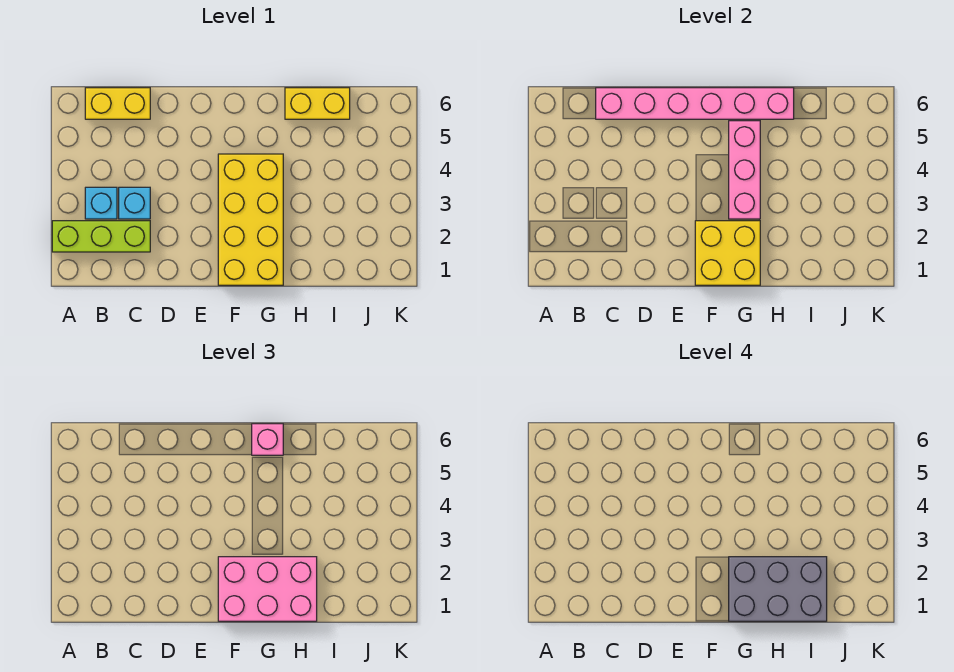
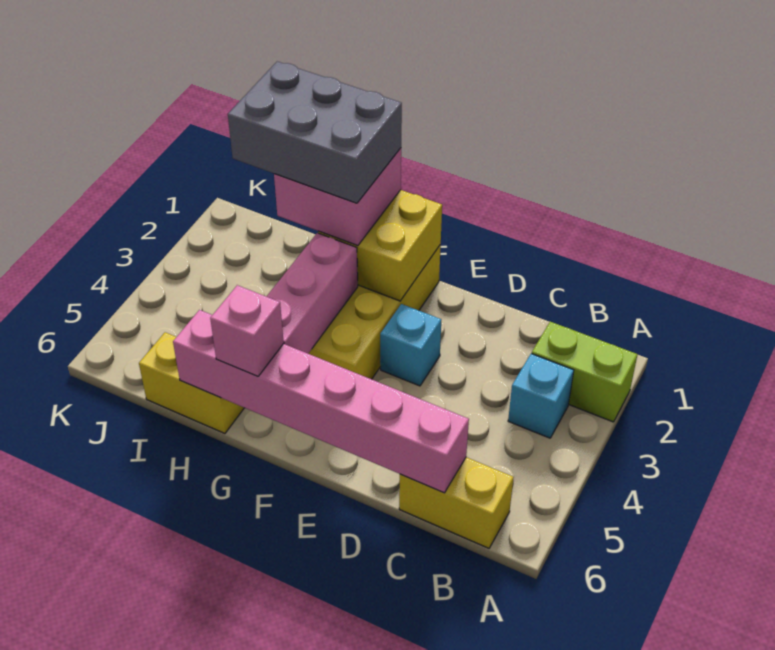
lime brick A2:C2 level 1 -> lime brick A2:B2 level 1
cyan brick C3 level 1 -> cyan brick E3 level 1
pink brick F1:H2 level 3 -> pink brick G1:H2 level 3

